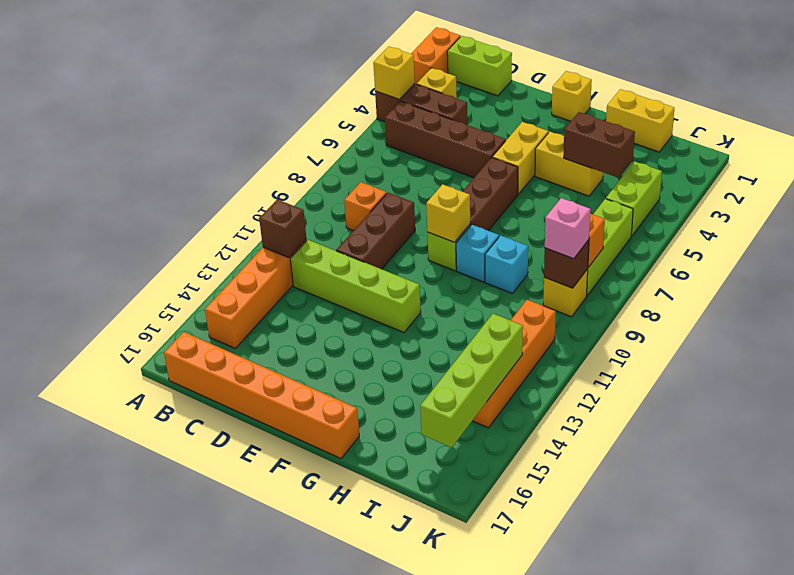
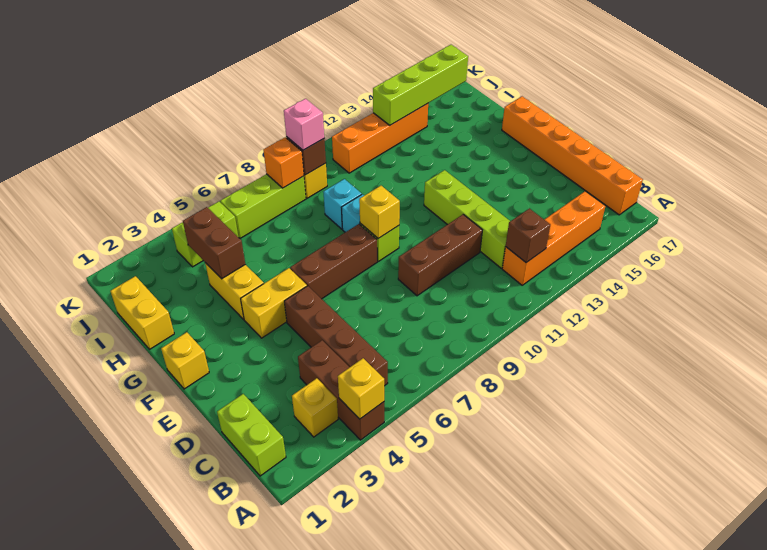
orange brick A1:A2 level 1 -> none
orange brick C9 level 1 -> none

